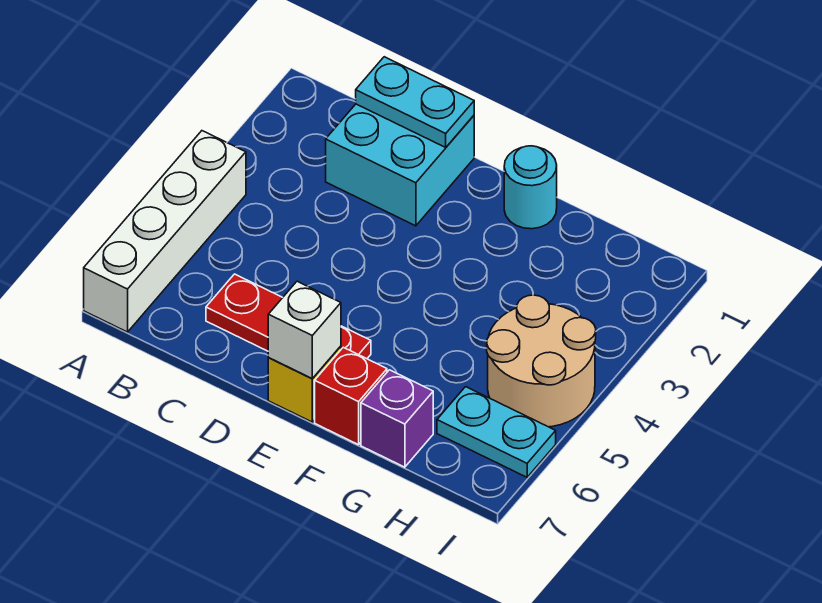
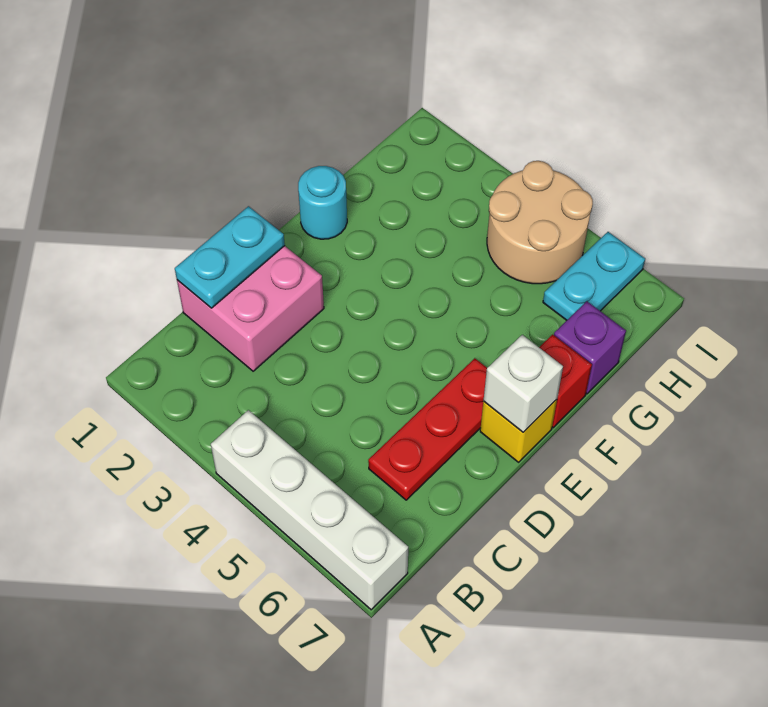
cyan brick C1:D2 level 1 -> pink brick C1:D2 level 1

